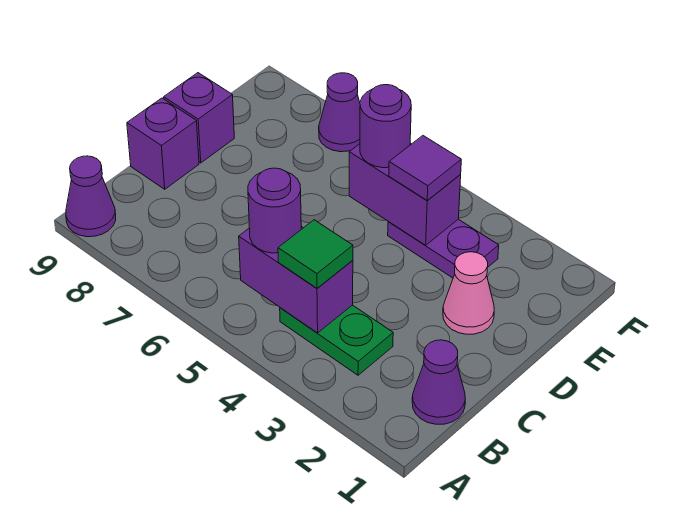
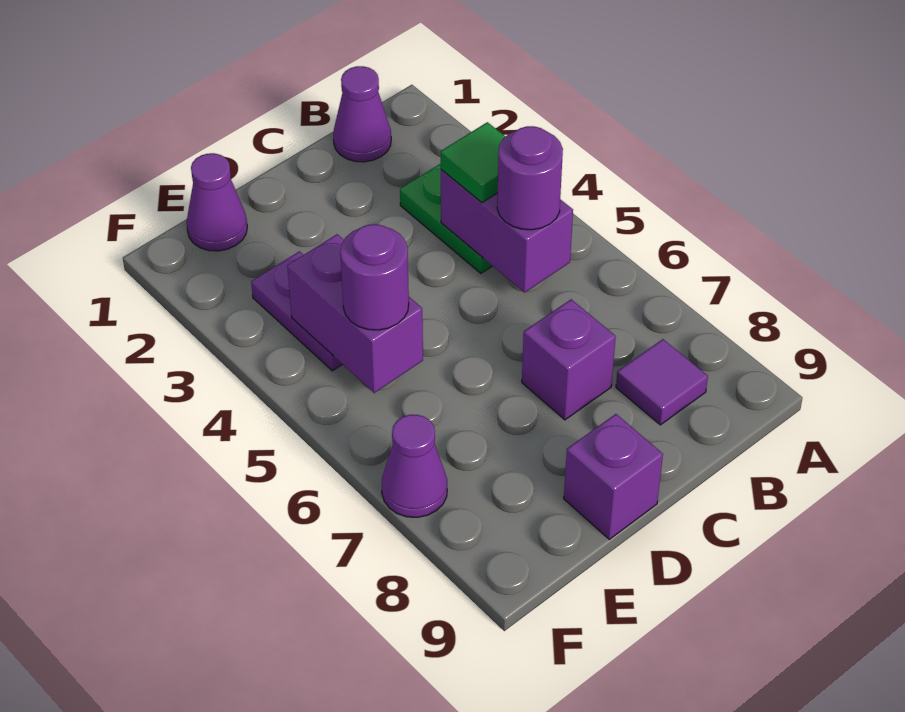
purple cone A9 level 1 -> purple cone E1 level 1
purple brick C9 level 1 -> purple brick C7 level 1
pink cone D2 level 1 -> none
purple tile E4 level 3 -> purple tile B8 level 1

